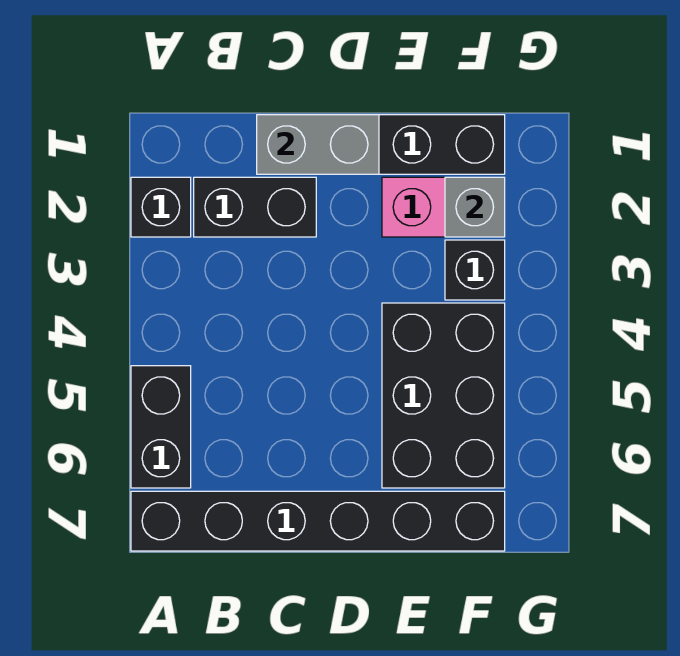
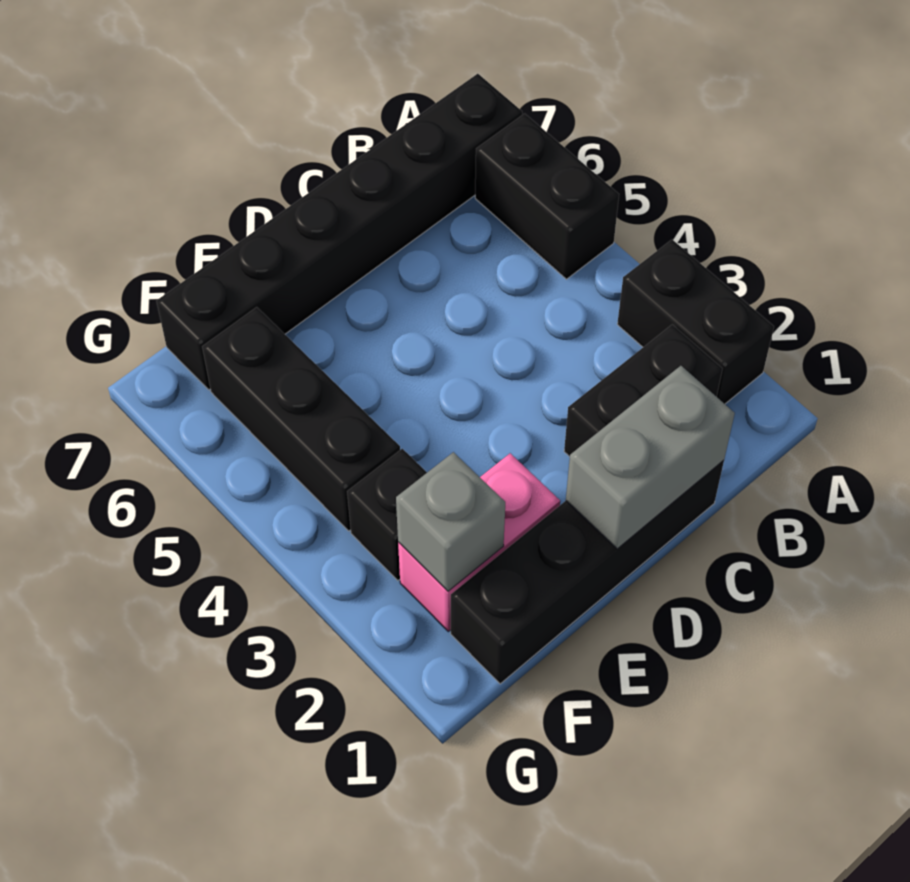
black brick A2 level 1 -> black brick A2:A3 level 1
black brick E4:F6 level 1 -> black brick F4:F6 level 1

